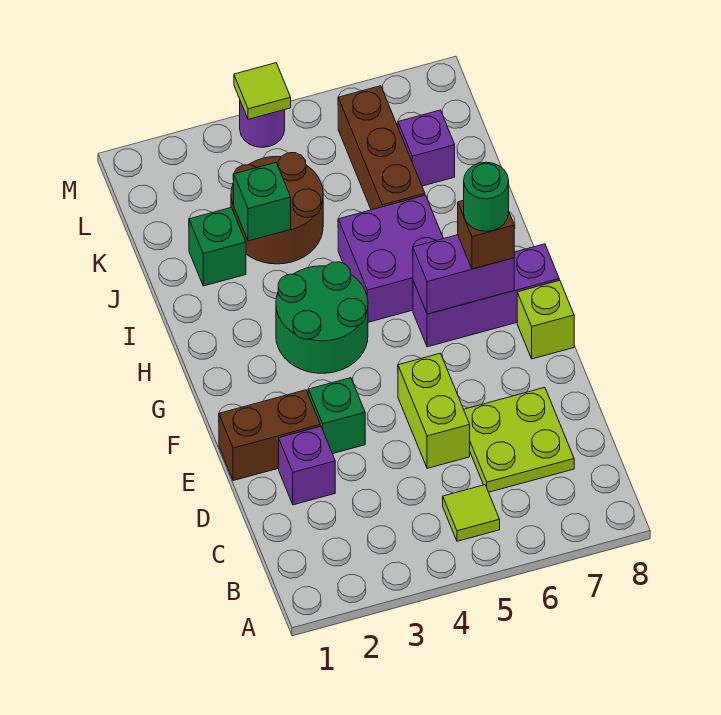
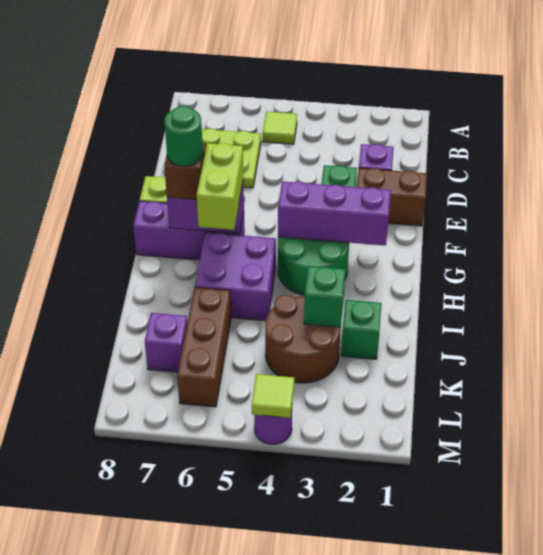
lime brick D5:E5 level 1 -> lime brick G6:H6 level 3
none -> purple brick G2:G4 level 2

